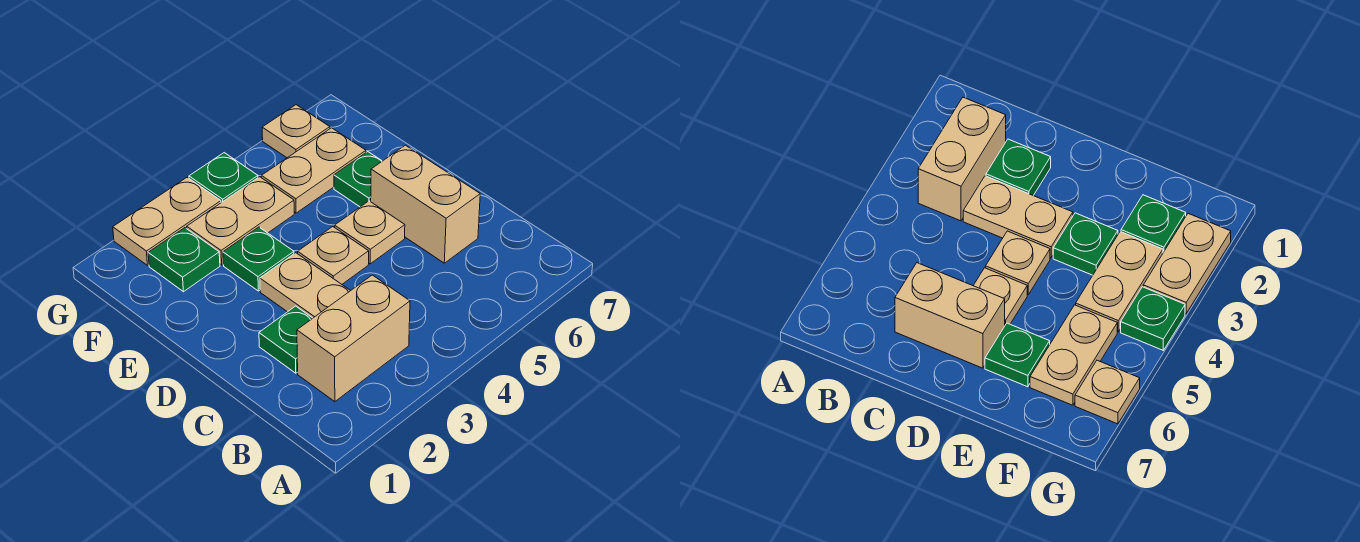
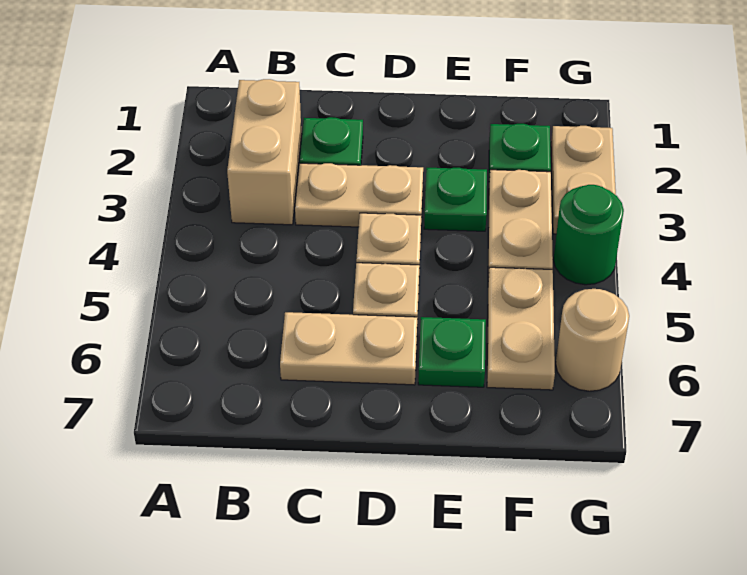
tan brick C6:D6 level 1 -> tan plate C6:D6 level 1
green plate G4 level 1 -> green round brick G4 level 1
tan plate G6 level 1 -> tan round brick G6 level 1

